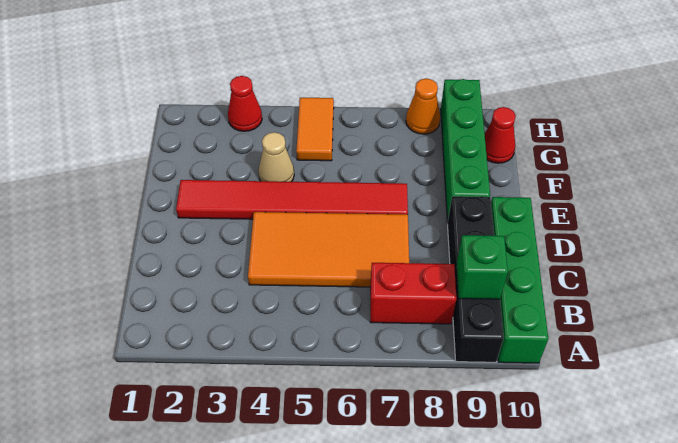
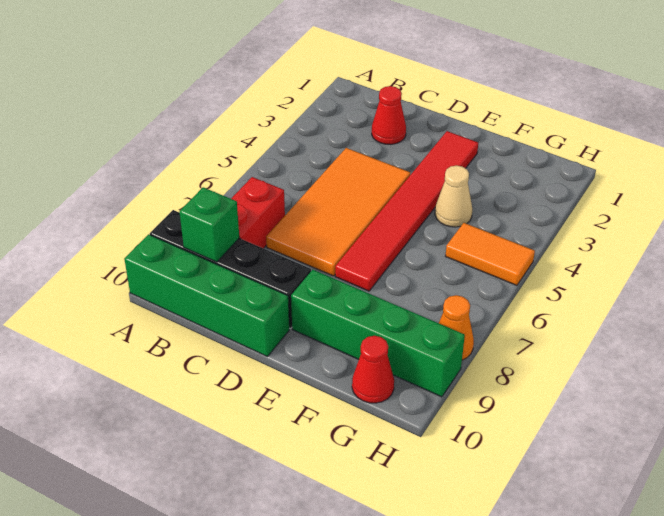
red cone H3 level 1 -> red cone C2 level 1

